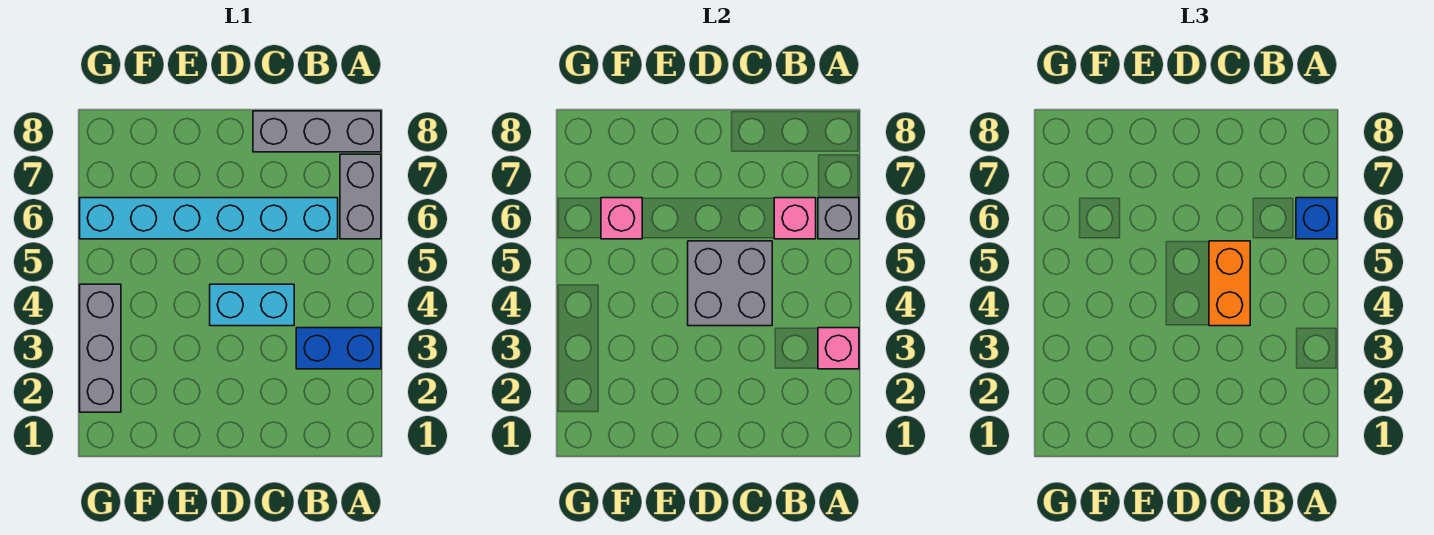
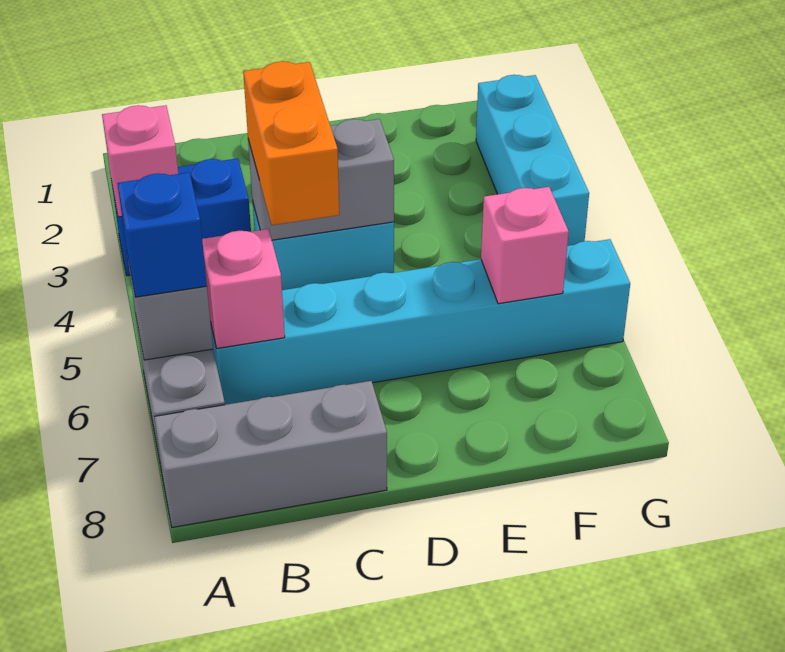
grey brick C4:D5 level 2 -> grey brick C4:D4 level 2
grey brick G2:G4 level 1 -> cyan brick G2:G4 level 1

